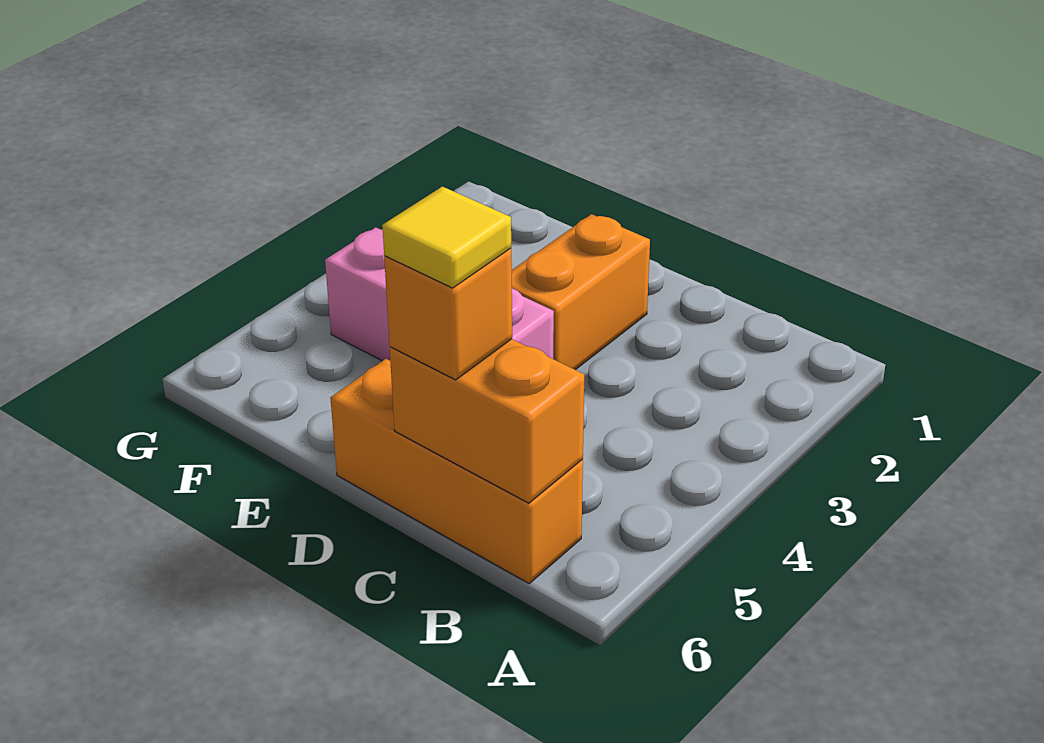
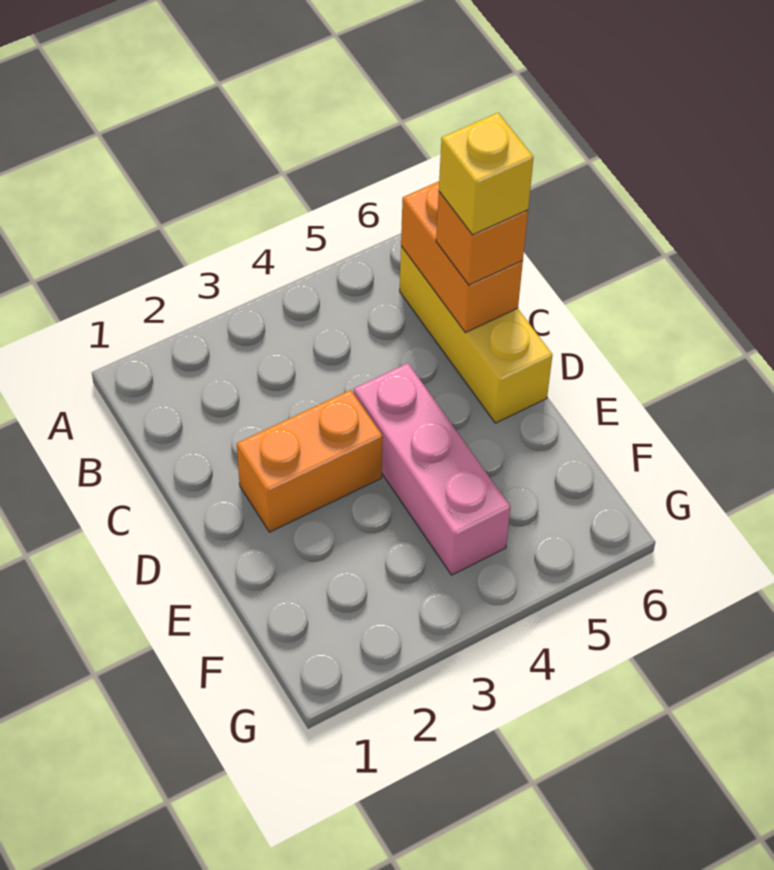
orange brick B6:D6 level 1 -> yellow brick B6:D6 level 1
yellow tile C6 level 4 -> yellow brick C6 level 4

